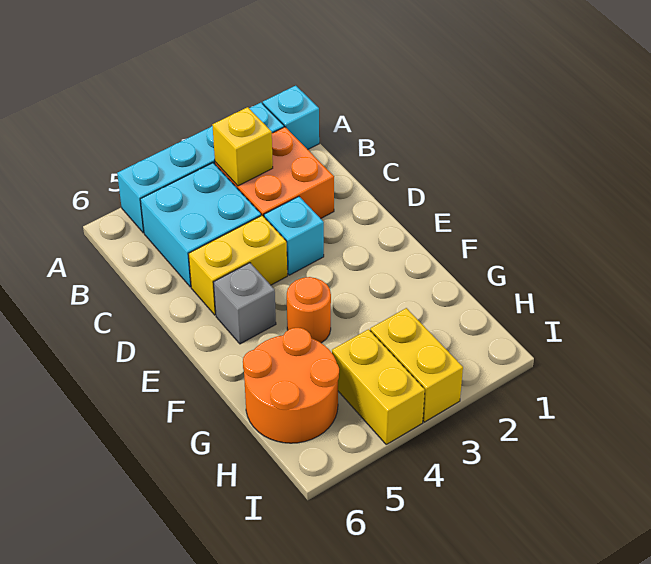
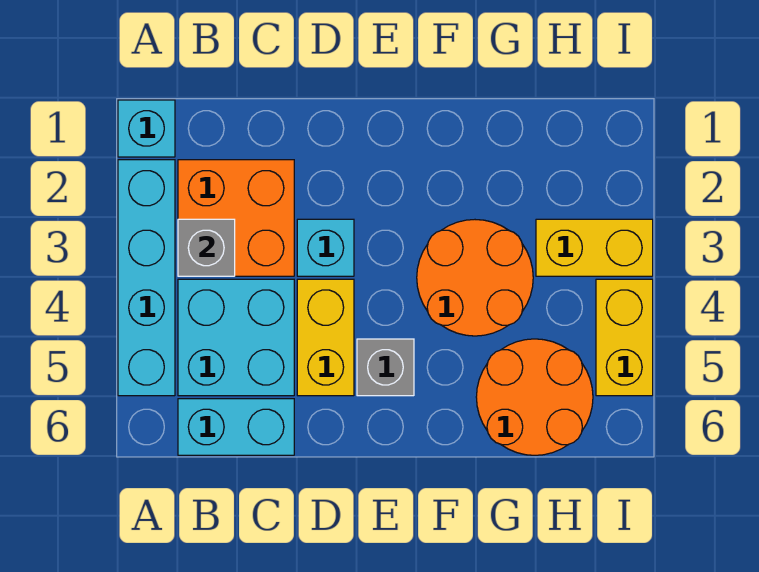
yellow brick B3 level 2 -> grey brick B3 level 2
none -> cyan brick B6:C6 level 1
orange round brick F4 level 1 -> orange round brick F3:G4 level 1
yellow brick H4:I4 level 1 -> yellow brick I4:I5 level 1

